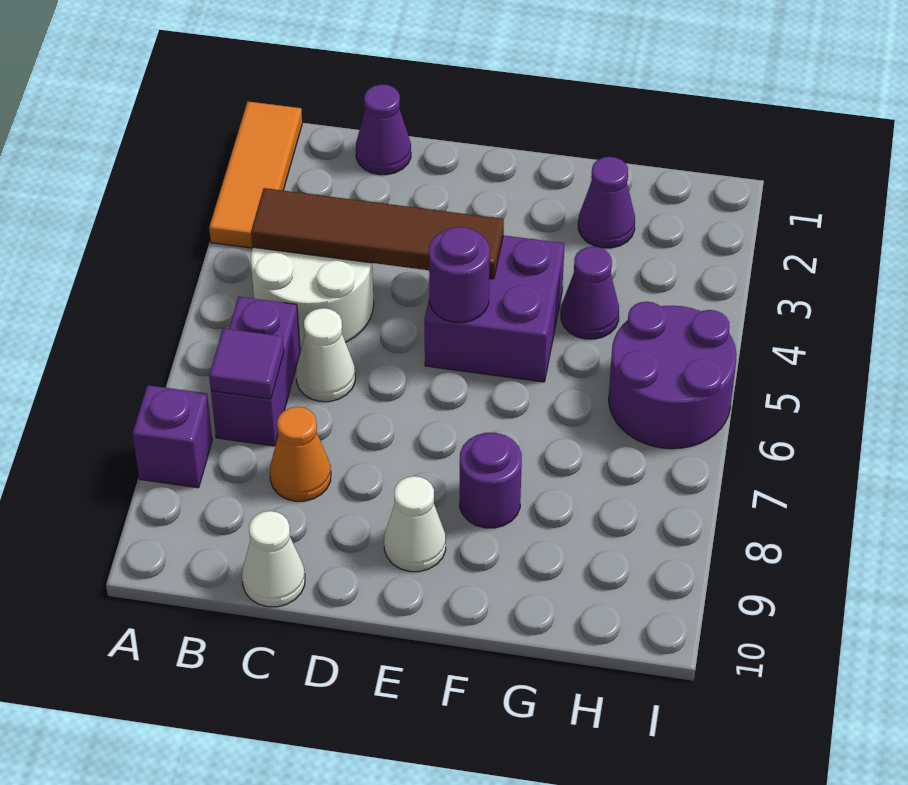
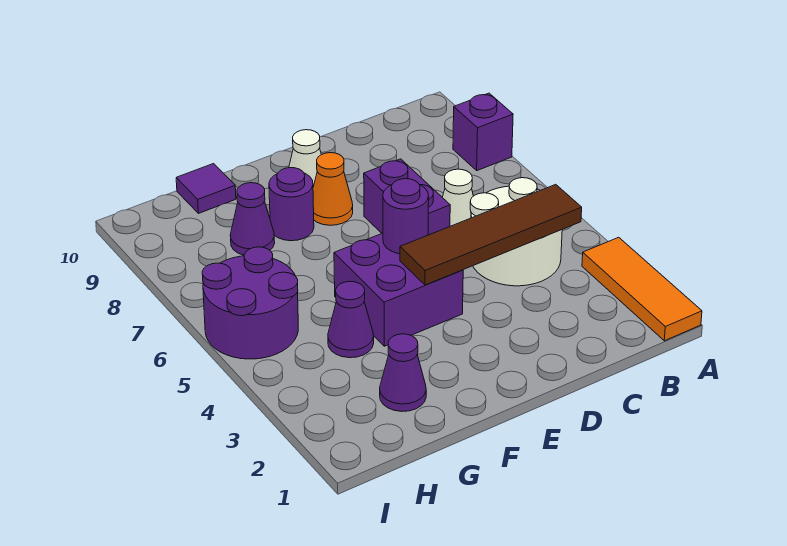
purple brick B6:B7 level 1 -> purple brick D6:D7 level 1
purple tile B7 level 2 -> purple tile G10 level 1
purple cone C1 level 1 -> purple cone G8 level 1
orange cone C8 level 1 -> orange cone E8 level 1
white cone C10 level 1 -> none

